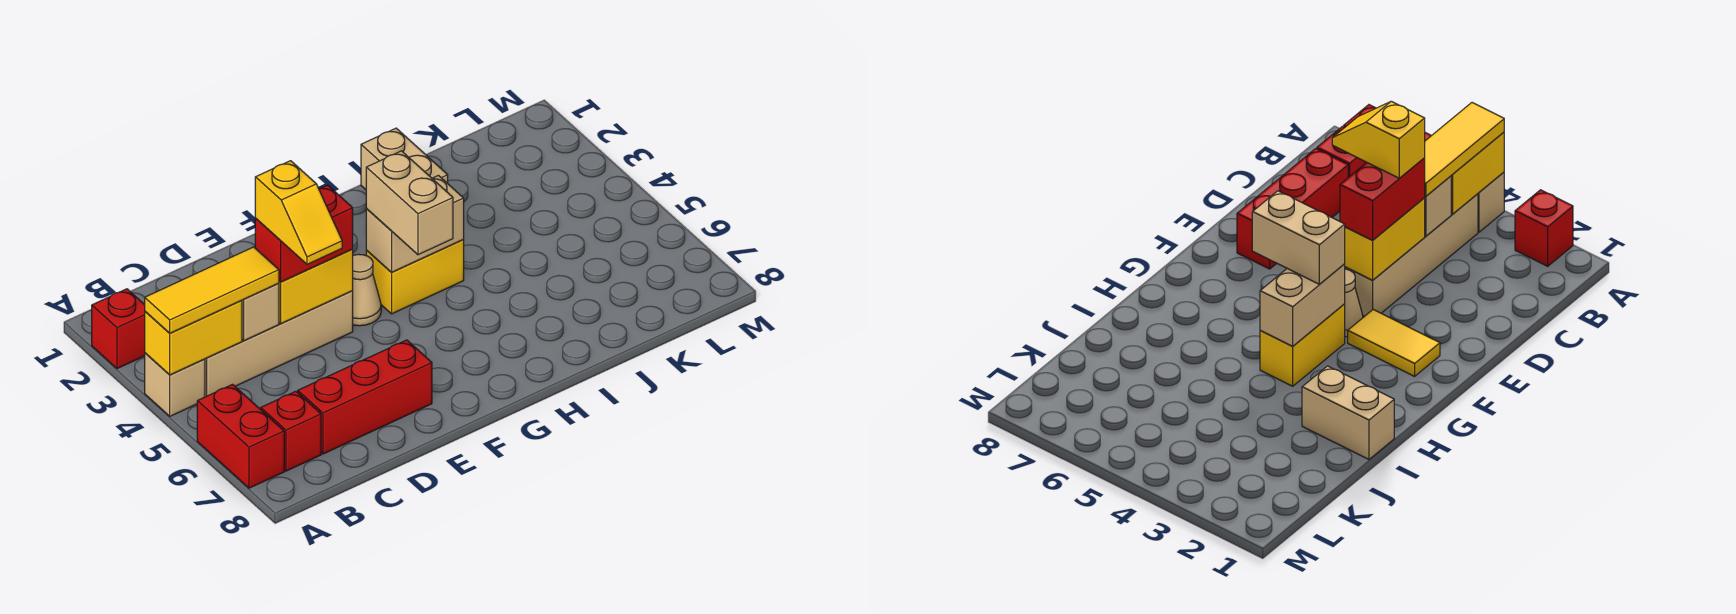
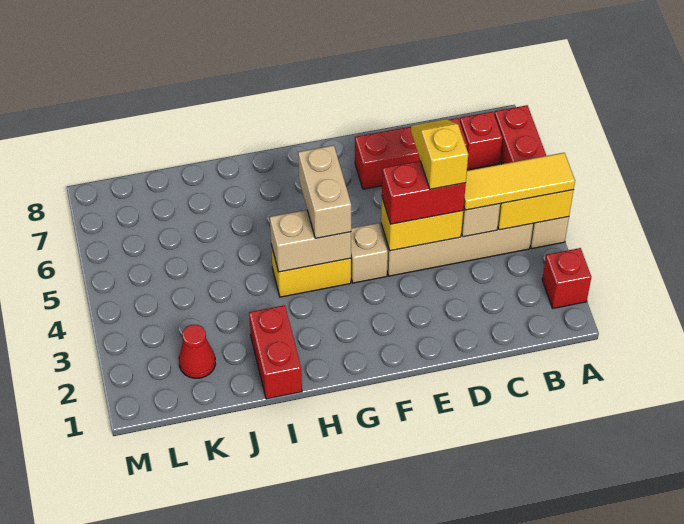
yellow tile F2:F3 level 1 -> none
tan cone F4 level 1 -> tan brick F4 level 1
tan brick I1:I2 level 1 -> red brick I1:I2 level 1
none -> red cone K2 level 1

